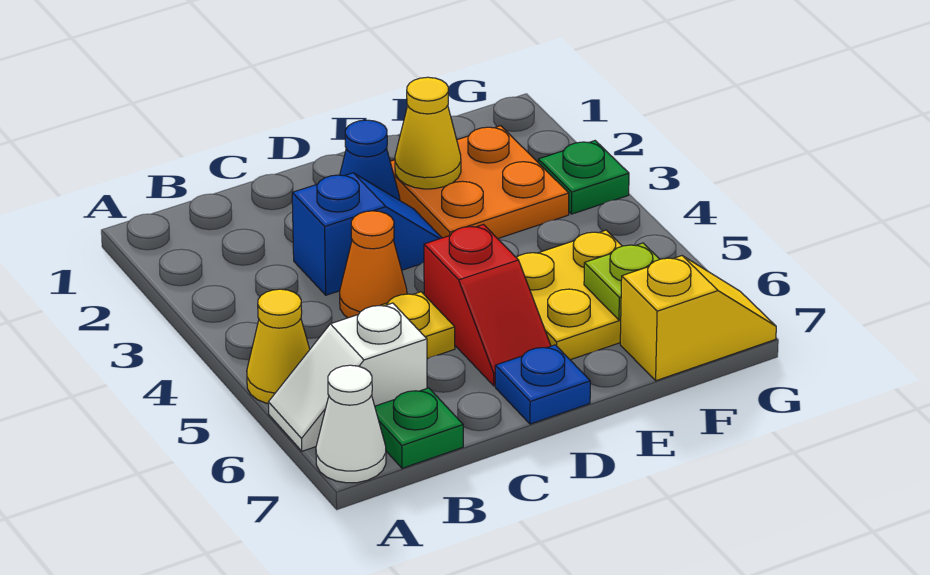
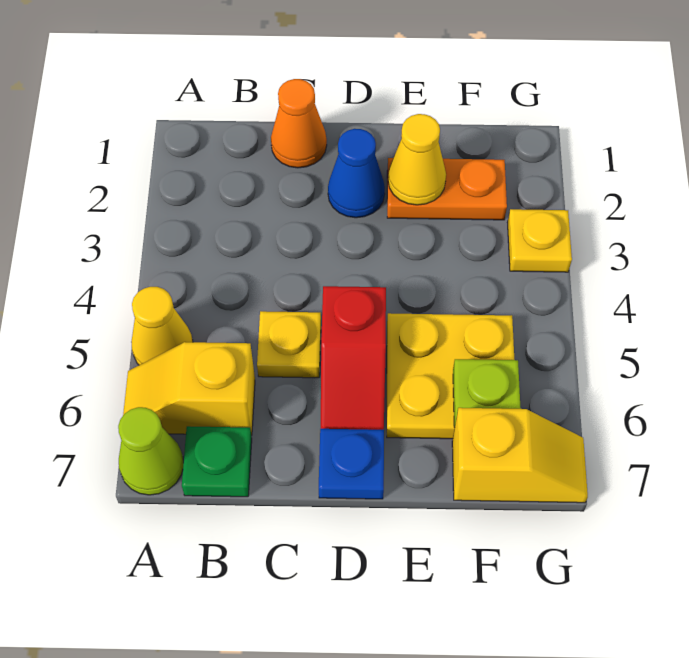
white slope A6:B6 level 1 top B -> yellow slope A6:B6 level 1 top B
white cone A7 level 1 -> lime cone A7 level 1
blue slope C3:D3 level 1 top C -> none
orange cone C4 level 1 -> orange cone C1 level 1
orange plate E2:F3 level 1 -> orange plate E2:F2 level 1
green plate G3 level 1 -> yellow plate G3 level 1

